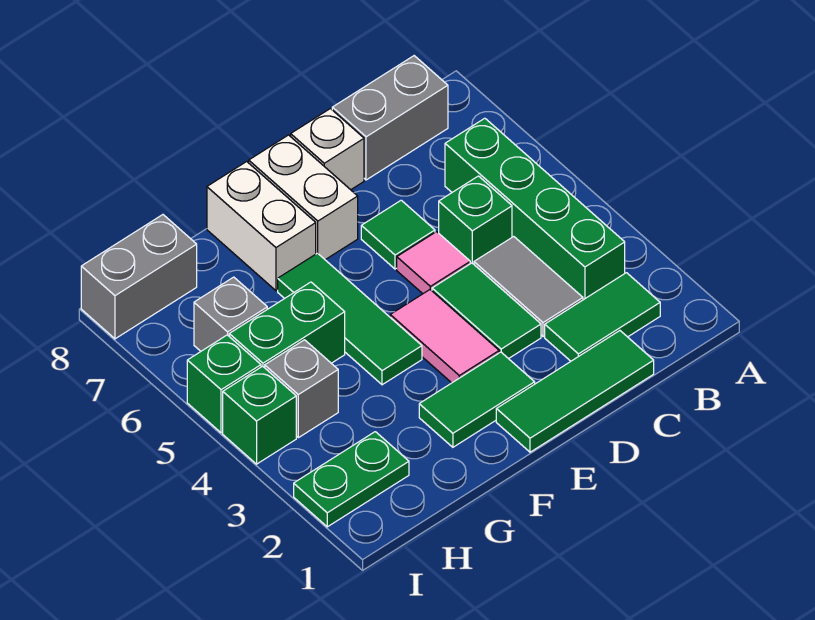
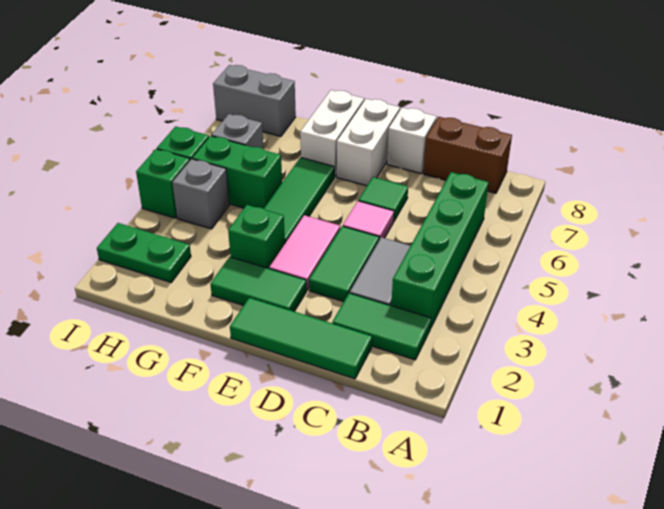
grey brick B8:C8 level 1 -> brown brick B8:C8 level 1
green brick C5 level 1 -> green brick F3 level 1

